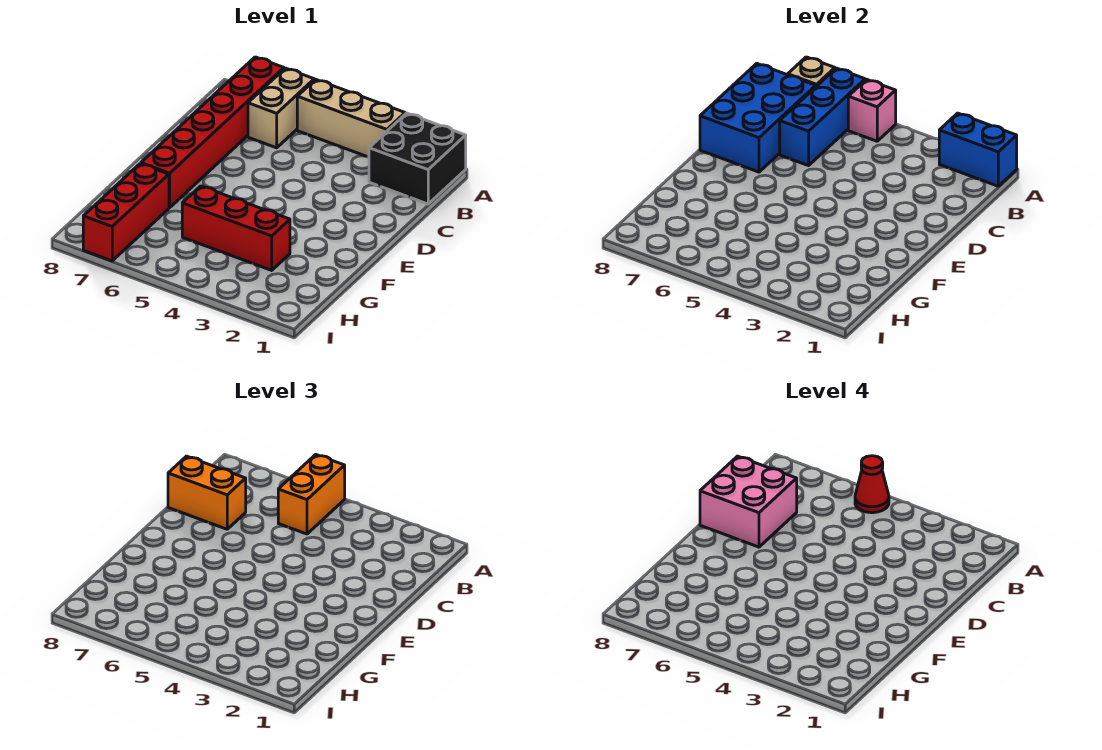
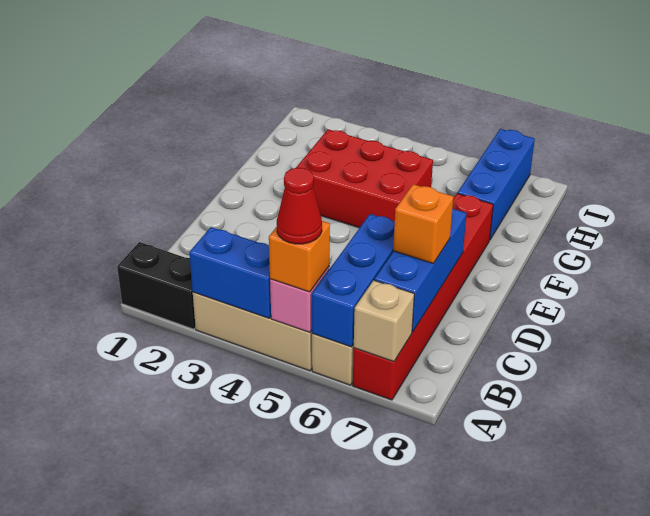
black brick A1:B2 level 1 -> black brick A1:A2 level 1
blue brick A1:A2 level 2 -> blue brick A3:A4 level 2
orange brick A5:B5 level 3 -> orange brick A5 level 3
blue brick B7:D8 level 2 -> blue brick B7:D7 level 2
orange brick C7:C8 level 3 -> orange brick C7 level 3
pink brick C7:D8 level 4 -> none
red brick G3:G5 level 1 -> red brick F3:G5 level 1
red brick G7:I7 level 1 -> blue brick G7:I7 level 1

